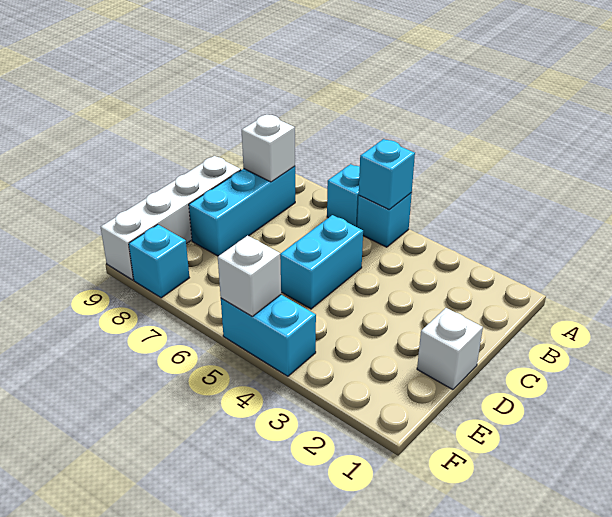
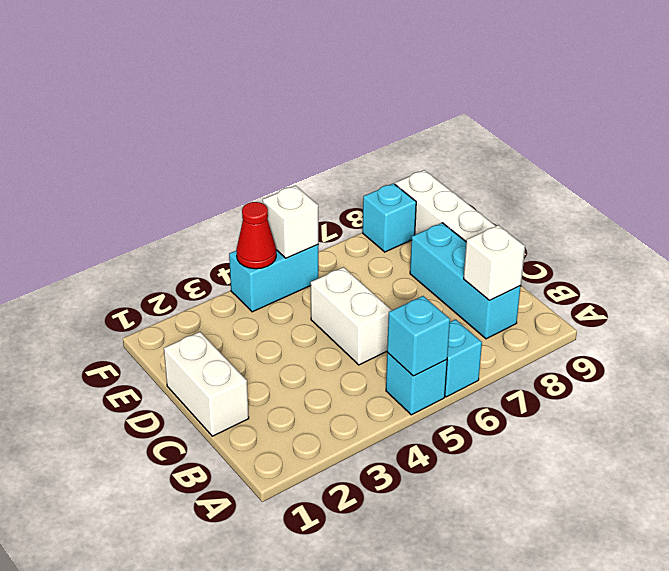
cyan brick C5:D5 level 1 -> white brick C5:D5 level 1
white brick D1 level 1 -> white brick C1:D1 level 1
none -> red cone F4 level 2

